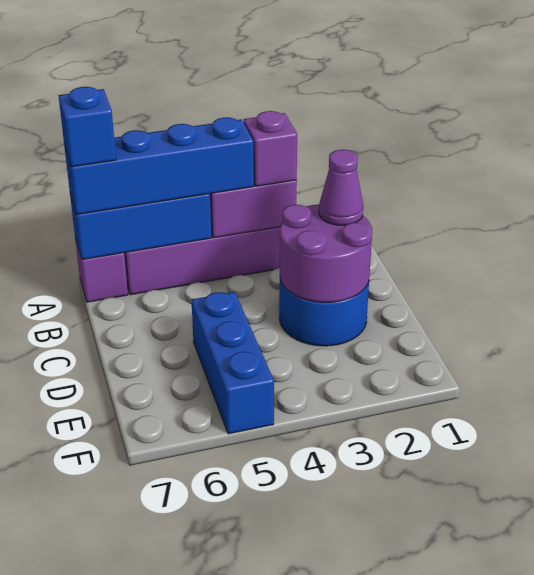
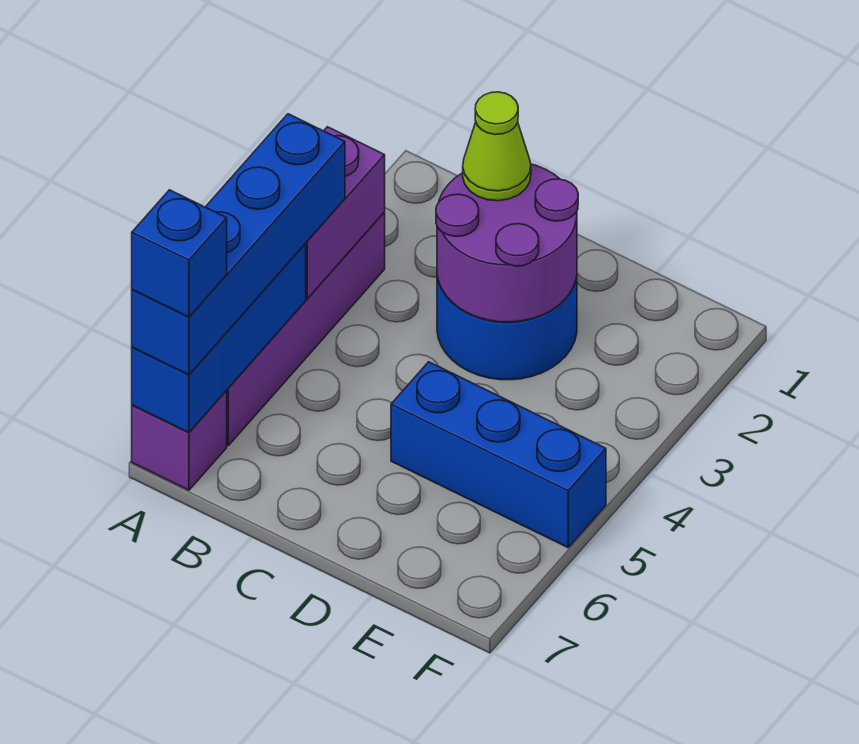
purple brick A3 level 3 -> none
purple cone C2 level 3 -> lime cone C2 level 3

